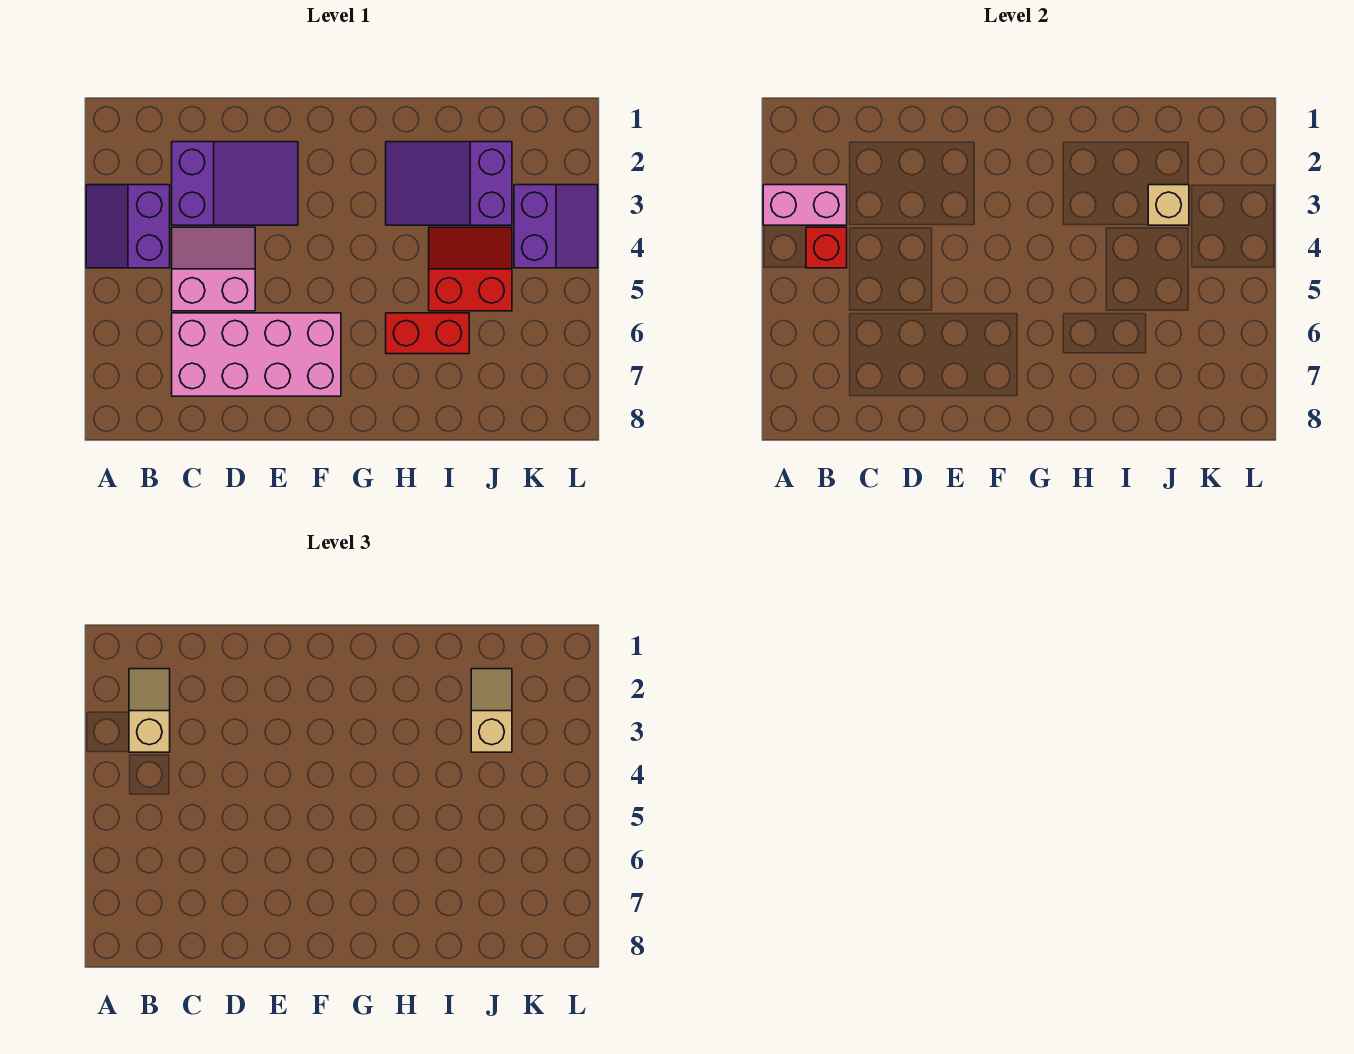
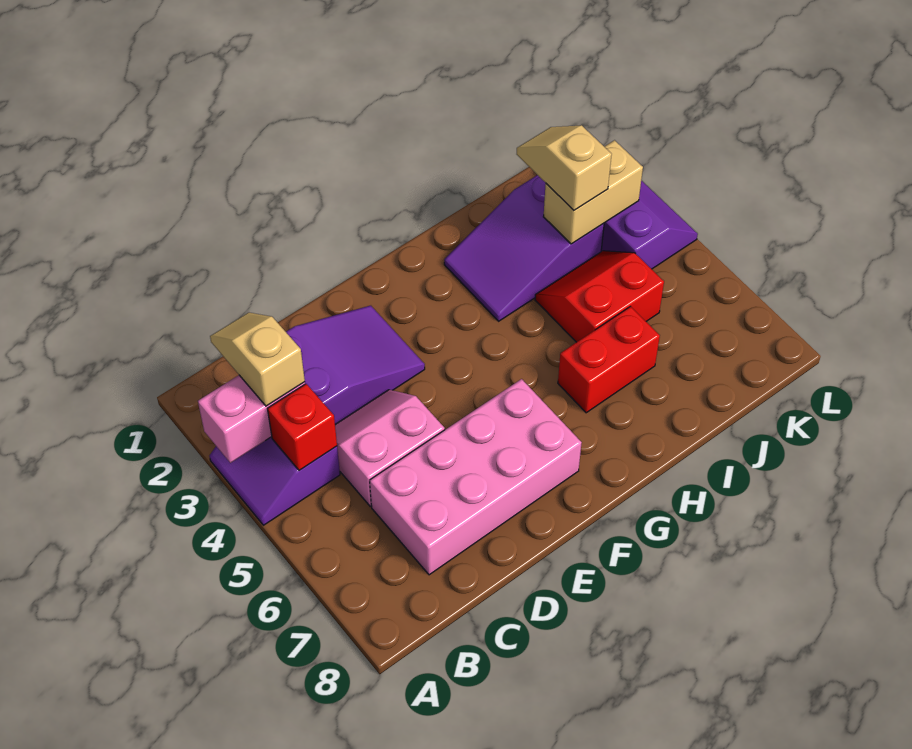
tan brick J3 level 2 -> tan brick J3:K3 level 2

